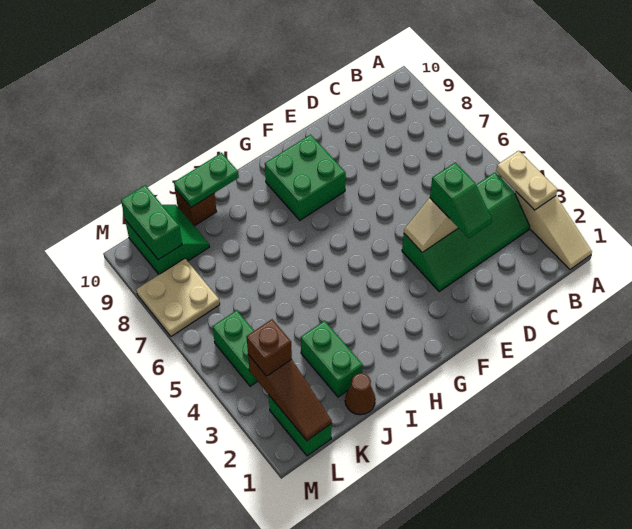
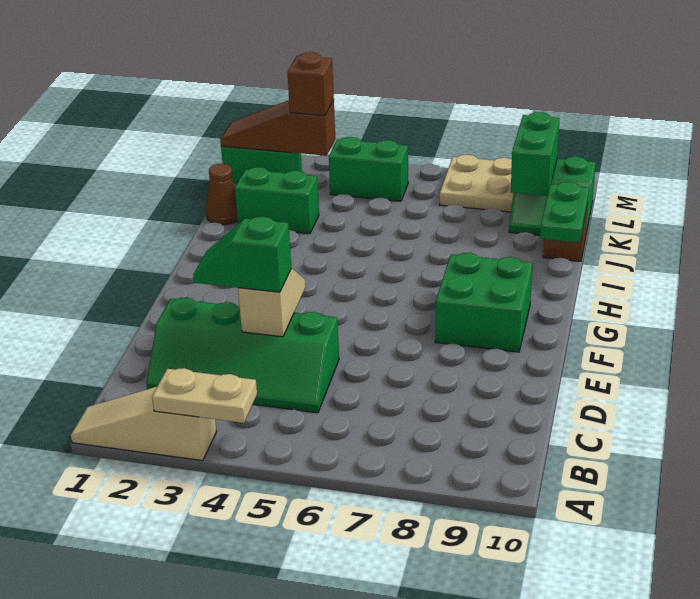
green slope B3:E4 level 1 top 4 -> green slope C2:D5 level 1 top D
green brick L9:L10 level 2 -> green brick K9:L9 level 2

